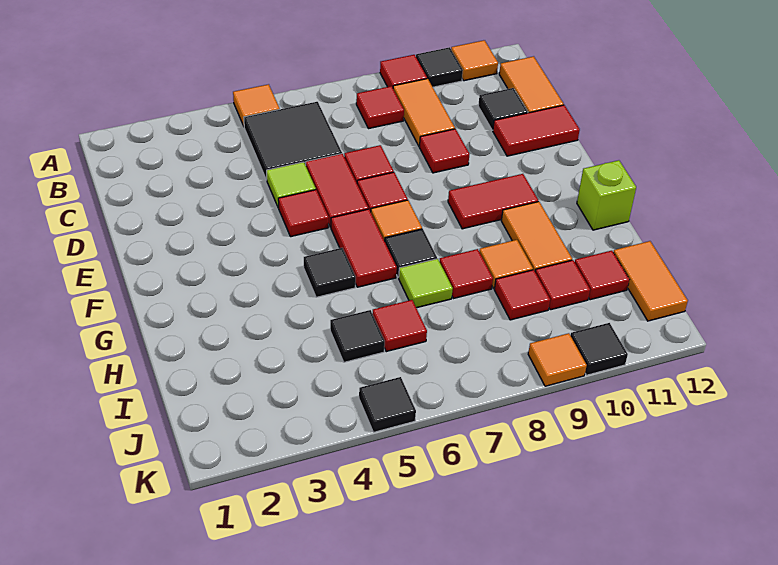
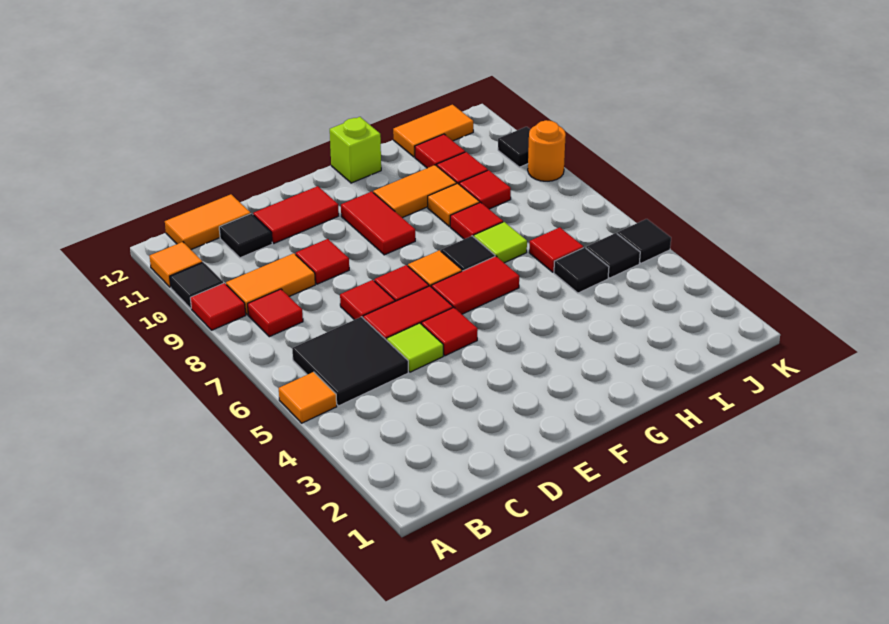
red tile D11:D12 level 1 -> red tile D11:E11 level 1
black tile G5 level 1 -> black tile J5 level 1
orange tile K9 level 1 -> orange round brick K9 level 1

